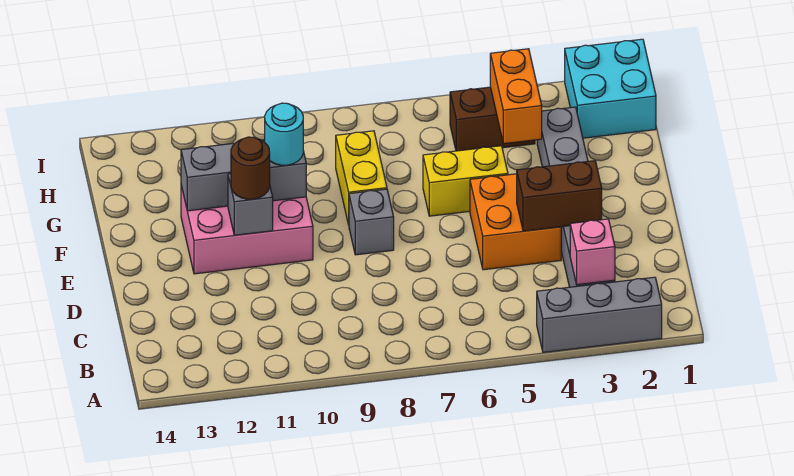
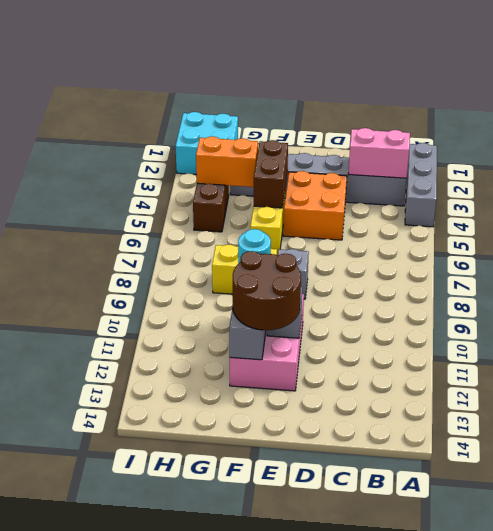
pink brick B3 level 2 -> pink brick B3:C3 level 2
brown brick D3:D4 level 2 -> brown brick F4:F5 level 2
brown round brick E11 level 3 -> brown round brick E11:F12 level 3

